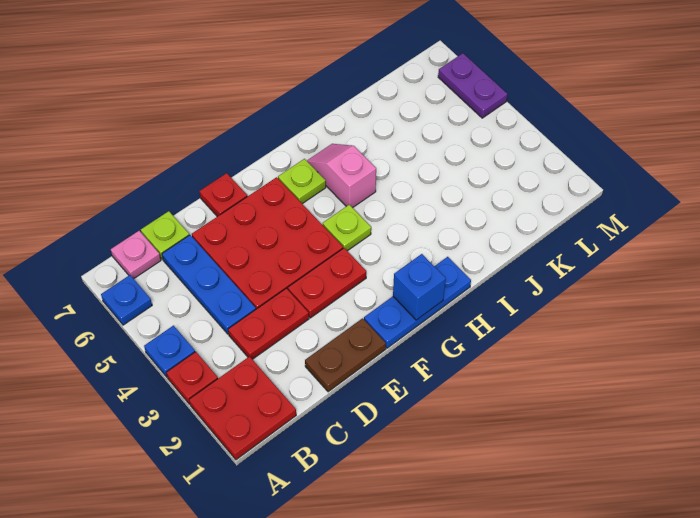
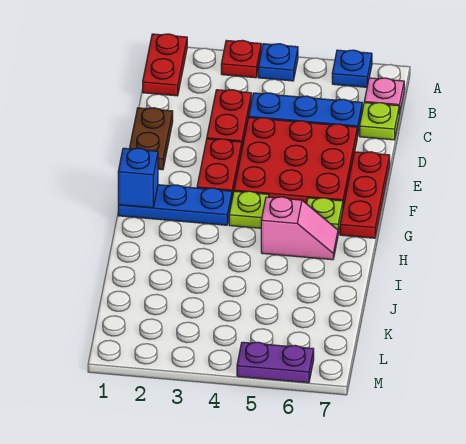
red plate A1:B2 level 1 -> red plate A1:B1 level 1
red plate E7 level 1 -> red plate E7:G7 level 1
blue plate F1:H1 level 1 -> blue plate G1:G3 level 1

